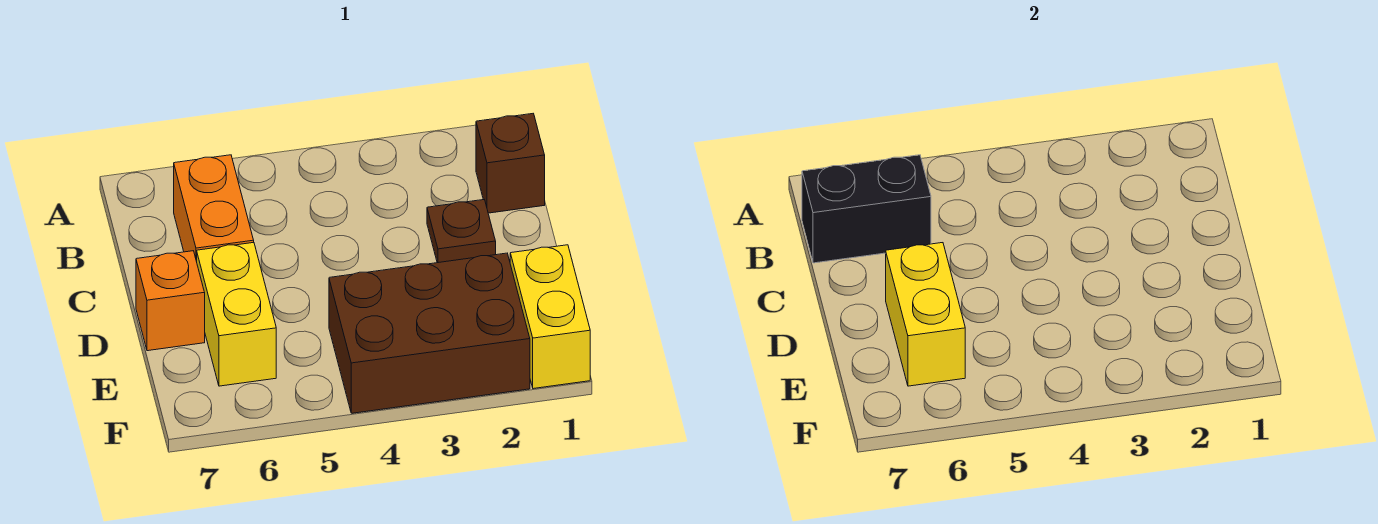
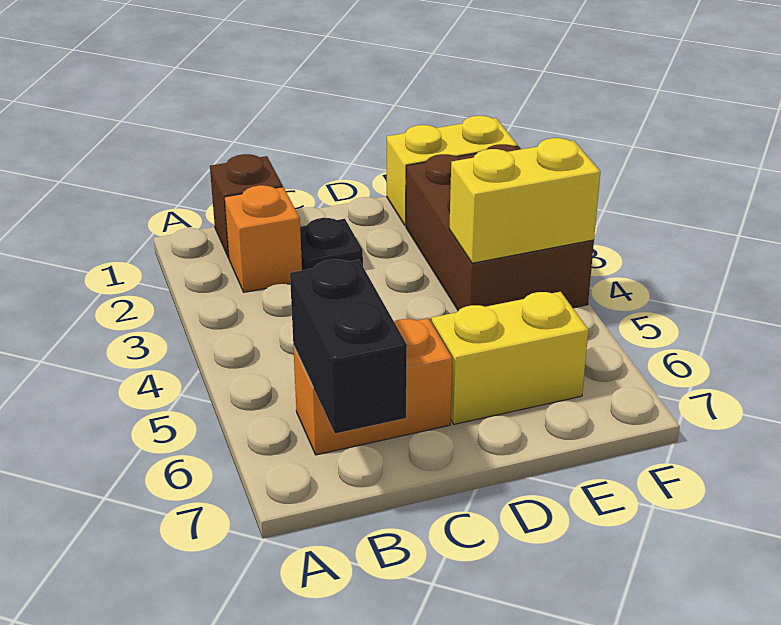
brown plate C2 level 1 -> black plate C2 level 1
yellow brick D6:E6 level 2 -> yellow brick E4:F4 level 2
orange brick D7 level 1 -> orange brick B2 level 1

